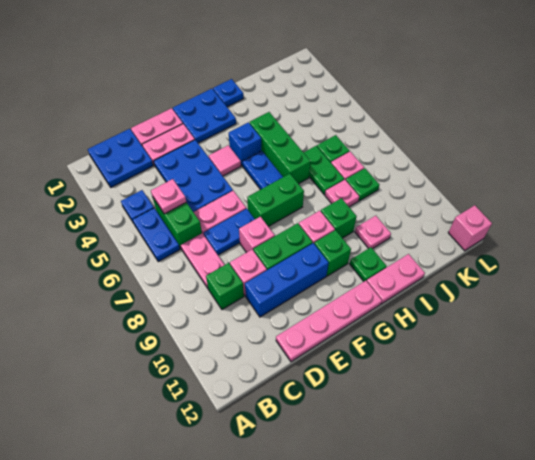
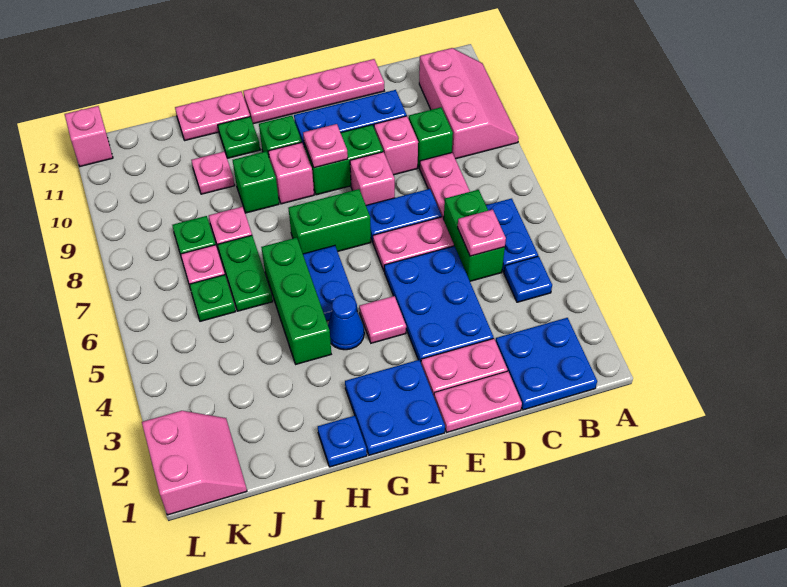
none -> pink slope A9:B11 level 1 top B
none -> pink plate F9 level 2
blue brick G4 level 1 -> blue cone G4 level 1
none -> pink slope K1:L2 level 1 top L

